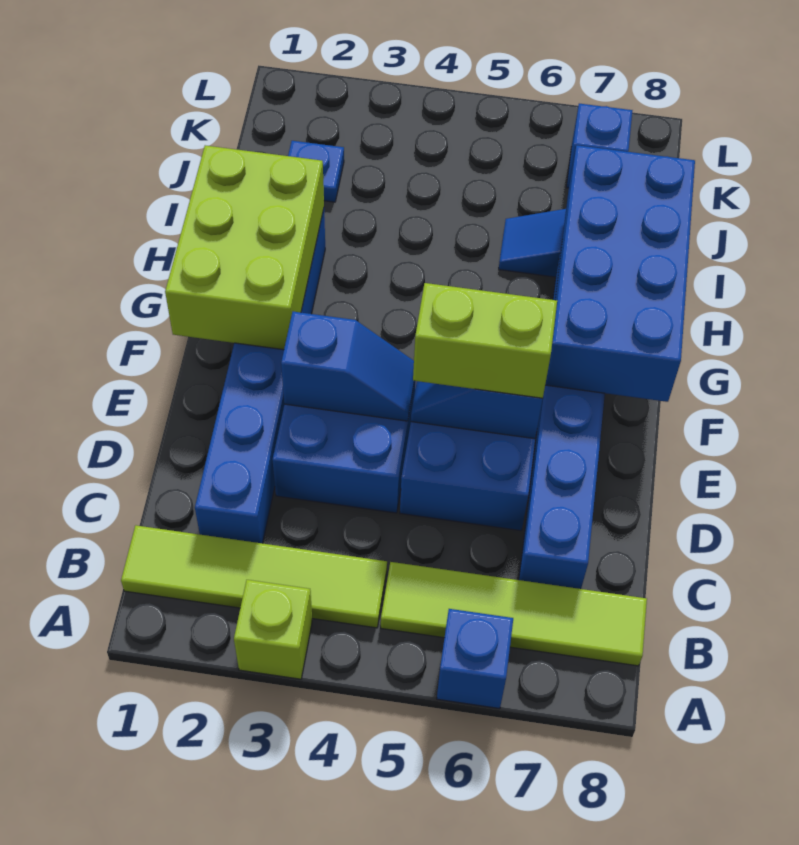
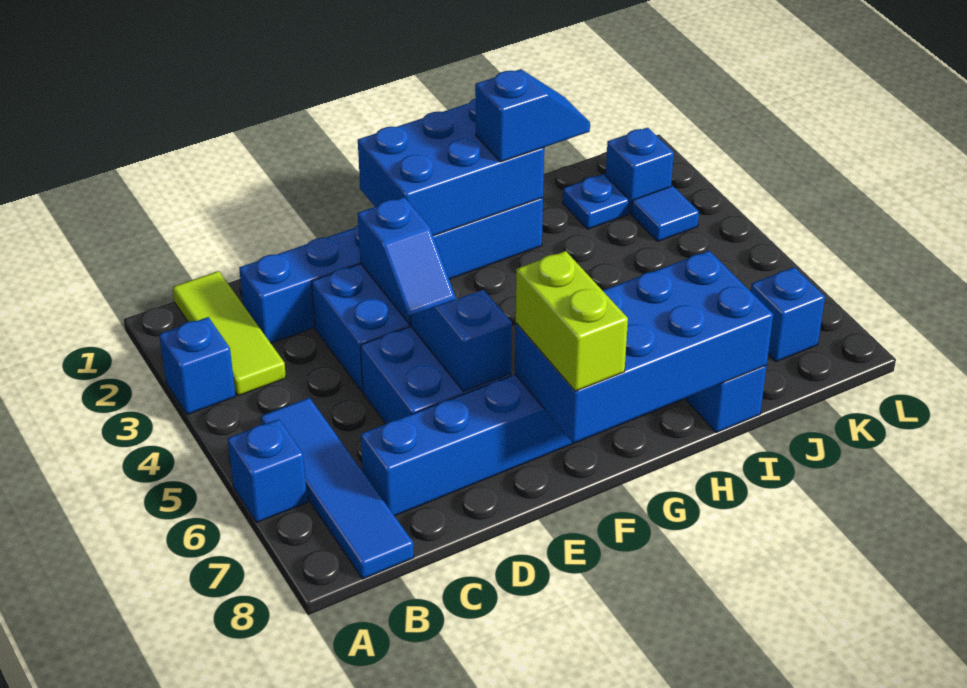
lime brick A3 level 1 -> blue brick A3 level 1
lime tile B1:B4 level 1 -> lime tile B1:B3 level 1
lime tile B5:B8 level 1 -> blue tile B5:B8 level 1
lime brick E5:E6 level 3 -> lime brick F7:F8 level 3
lime brick F1:H2 level 2 -> blue brick F1:H2 level 2
none -> blue slope H2:I2 level 3 top H
none -> blue brick K2 level 1
none -> blue tile K3 level 1

